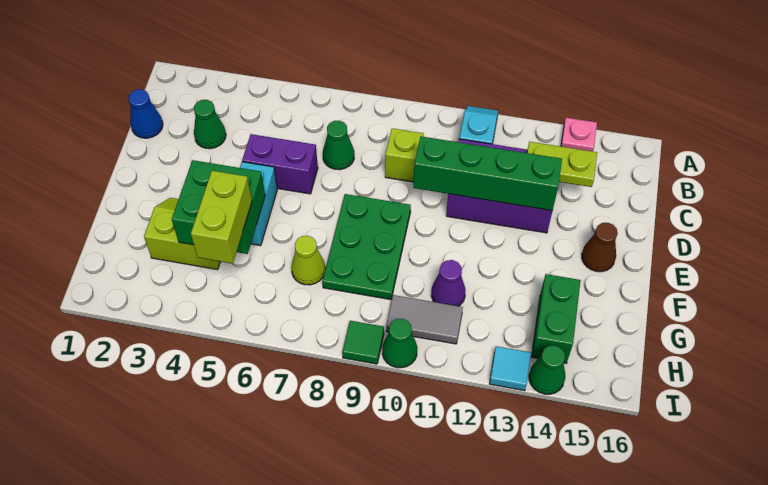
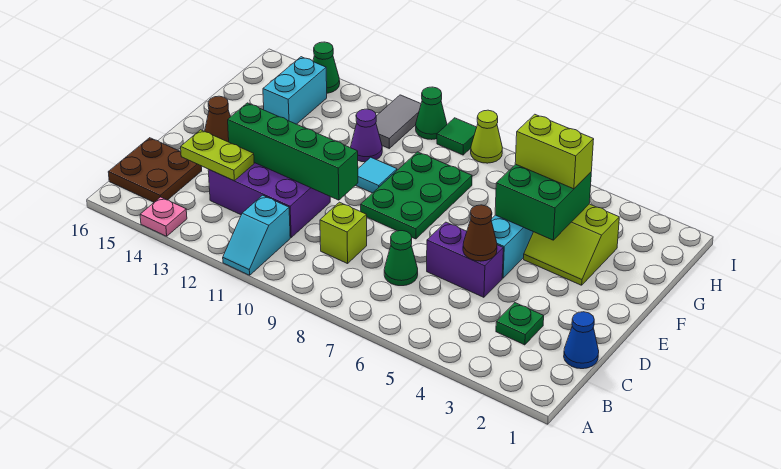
none -> brown plate B15:C16 level 1
green cone C3 level 1 -> green plate C3 level 1
none -> brown cone D5 level 2
lime brick G5:H5 level 3 -> lime brick G4:G5 level 3
lime cone G7 level 1 -> lime cone I8 level 1
green brick G14:H14 level 1 -> cyan brick G14:H14 level 1
grey tile H10:H11 level 1 -> grey tile H11:I11 level 1
cyan tile I13 level 1 -> cyan tile F10 level 1

